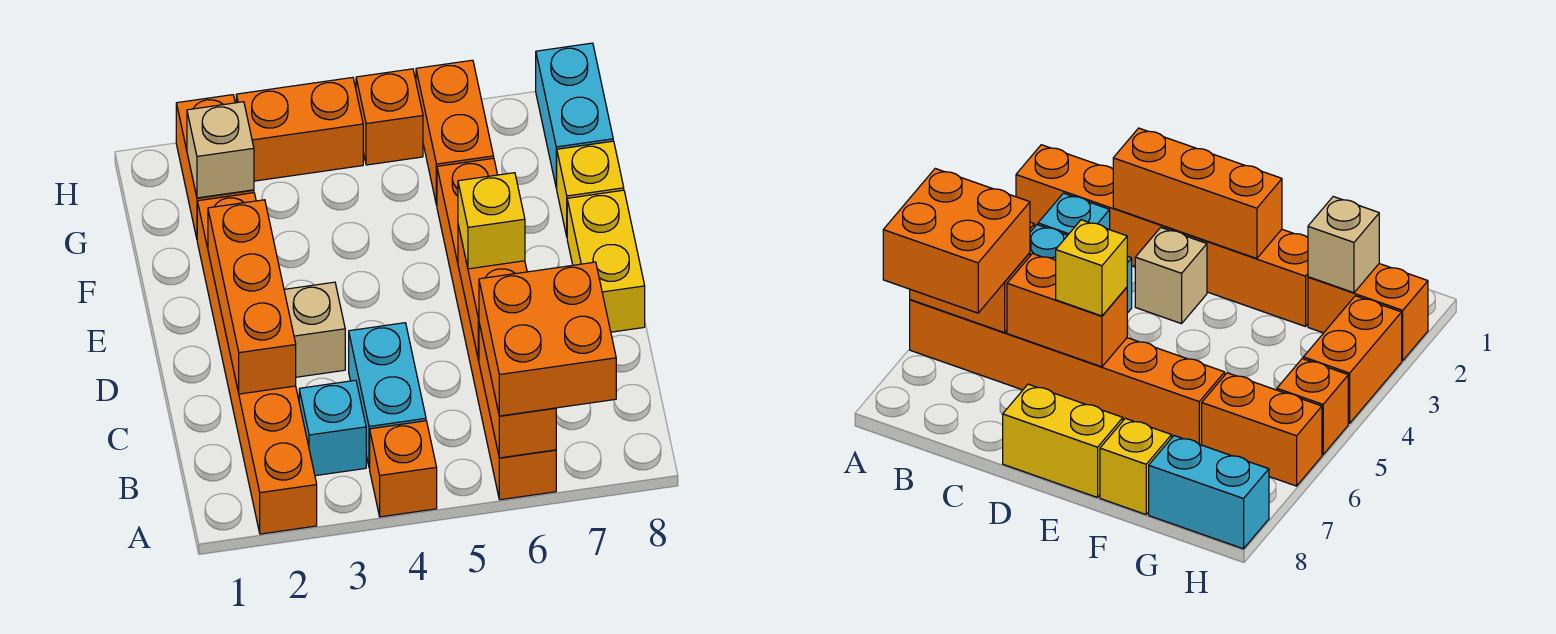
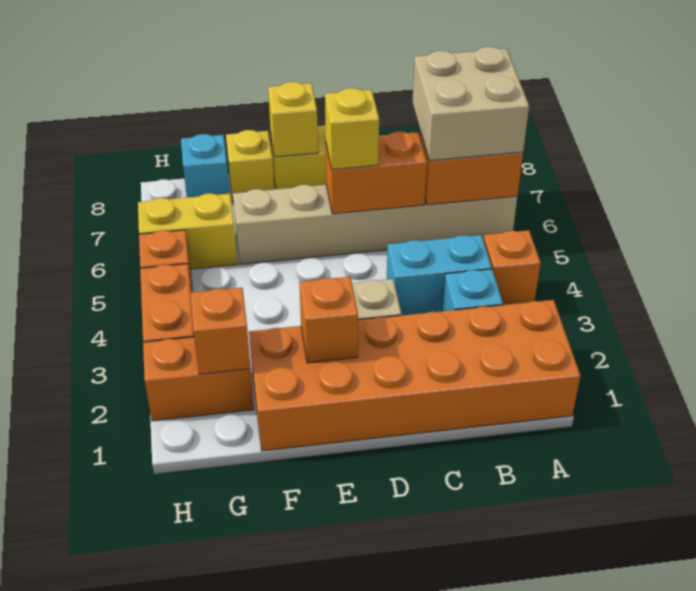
orange brick A2:F2 level 1 -> orange brick A1:F2 level 1
orange brick A6:F6 level 1 -> tan brick A6:F6 level 1
orange brick A6:B7 level 3 -> tan brick A6:B7 level 3
orange brick C2:E2 level 2 -> orange brick E2 level 2
none -> yellow brick E8 level 2
tan brick G2 level 2 -> orange brick G2 level 2
orange brick G6:H6 level 1 -> yellow brick G6:H6 level 1
cyan brick G8:H8 level 1 -> cyan brick G8 level 1

